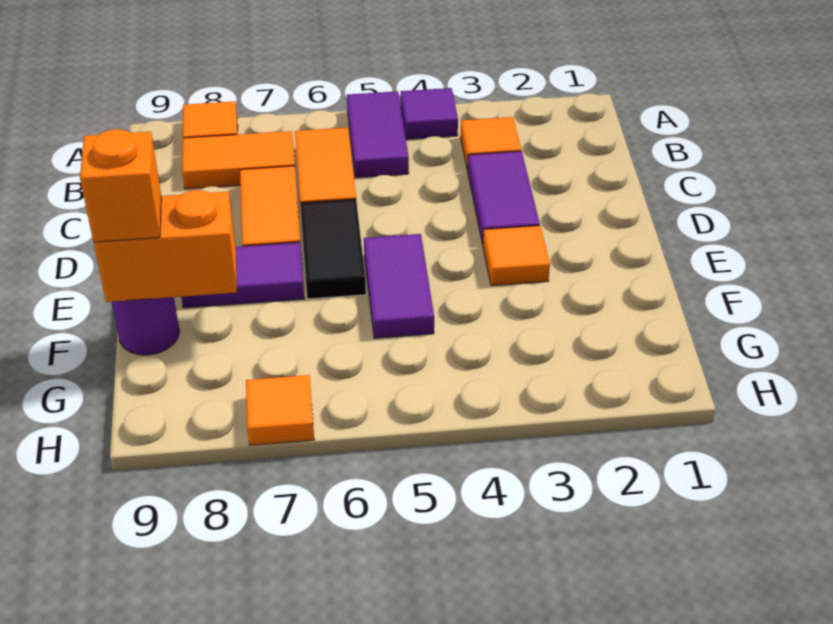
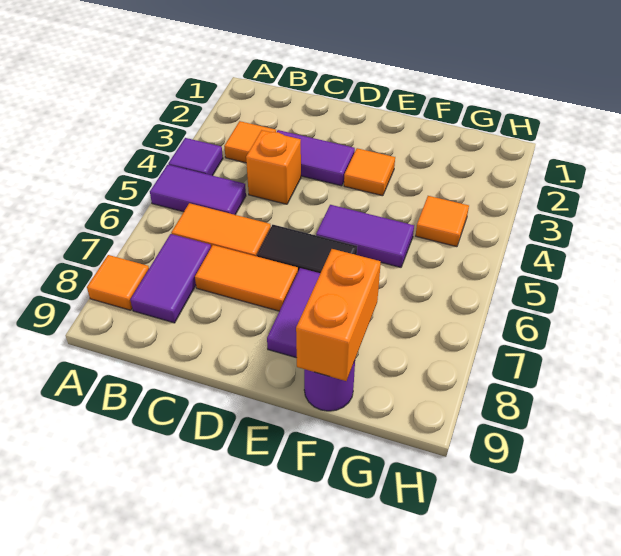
orange tile B7:B8 level 1 -> purple tile B7:B8 level 1
orange brick F9 level 3 -> orange brick C4 level 1
orange tile H7 level 1 -> orange tile G4 level 1

